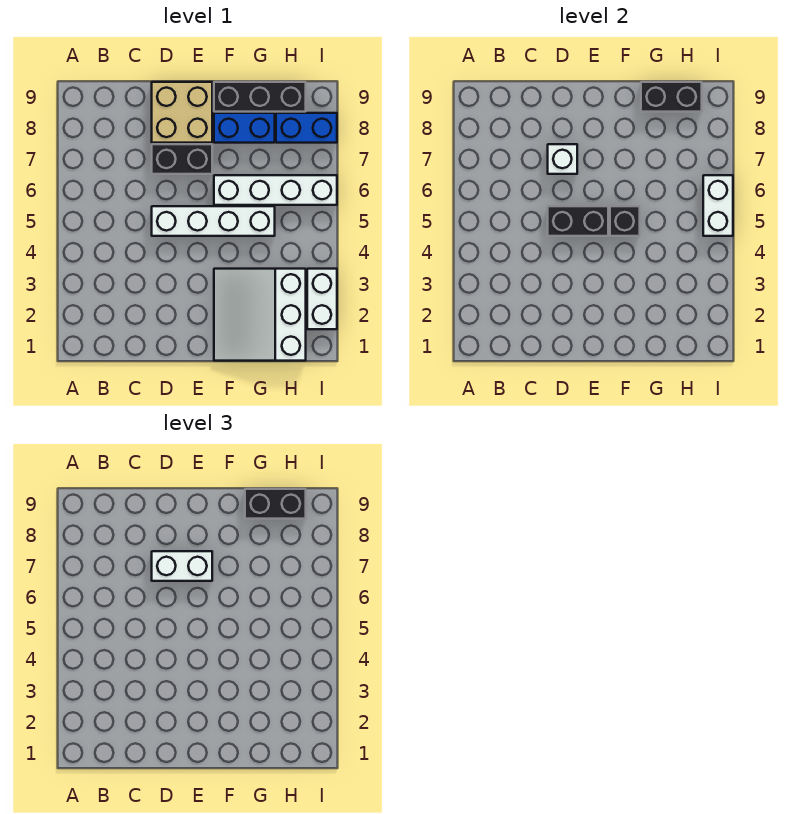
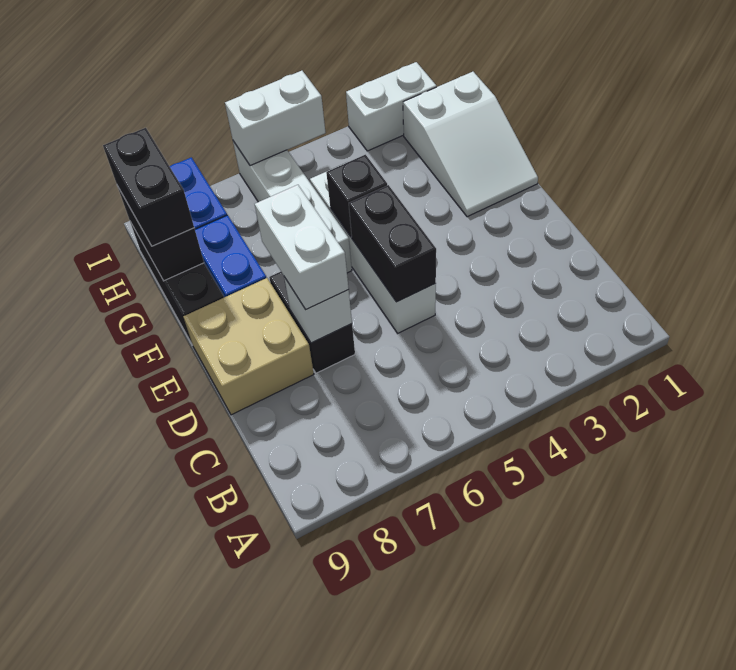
white slope F1:H3 level 1 top H -> white slope F1:H2 level 1 top H

